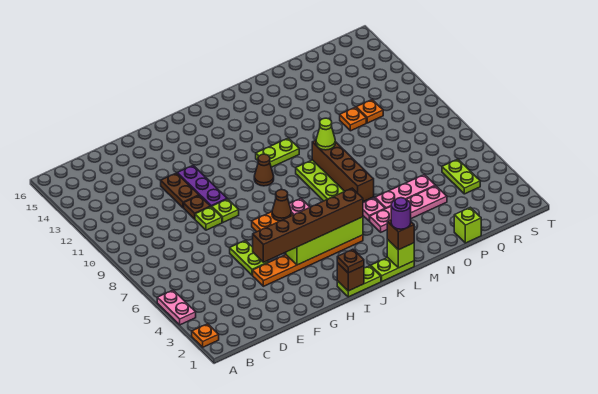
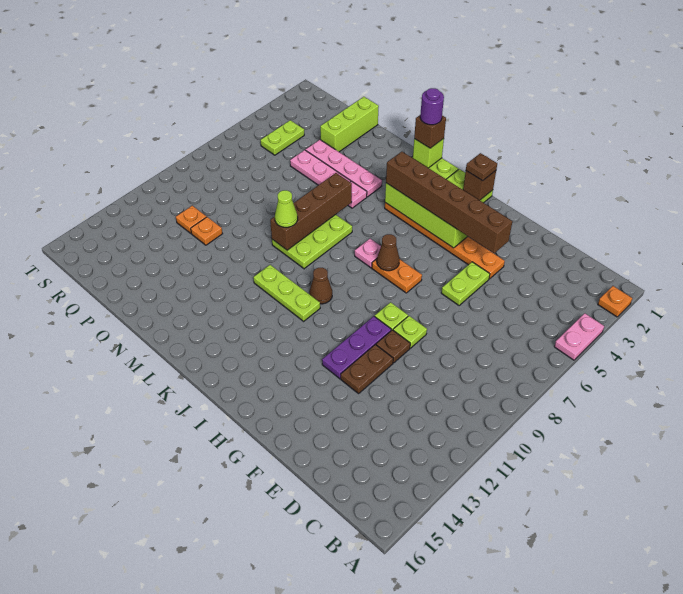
lime plate K11:L11 level 1 -> lime plate J11:L11 level 1
lime brick P1 level 1 -> lime brick P1:P3 level 1

